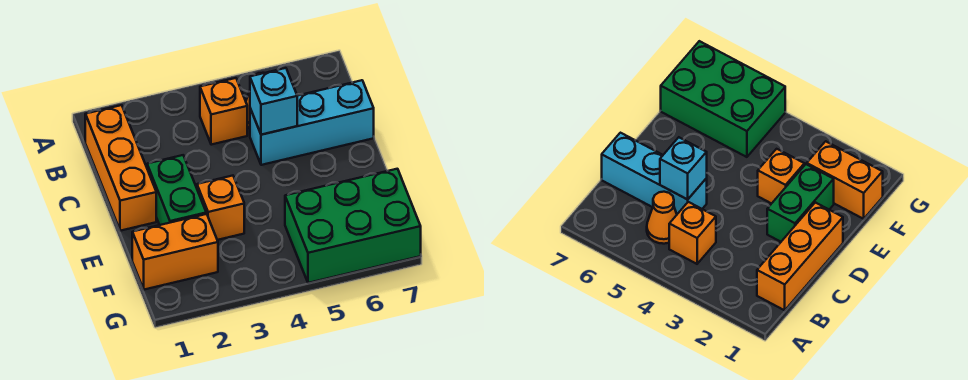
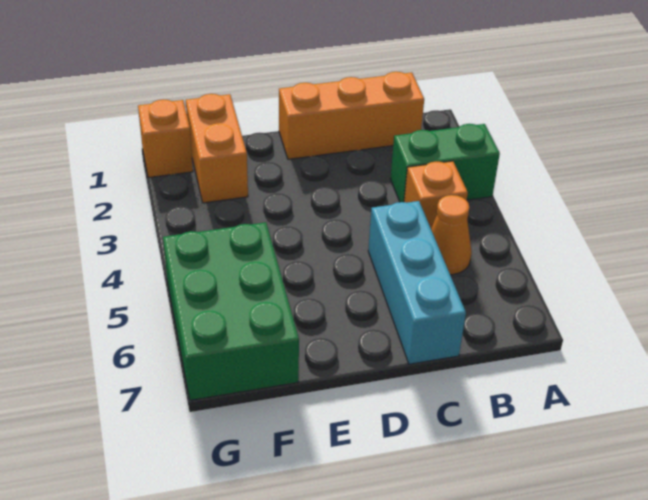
cyan brick C5 level 2 -> none
green brick D2:E2 level 1 -> green brick A3:B3 level 1
orange brick E3 level 1 -> orange brick G1 level 1

